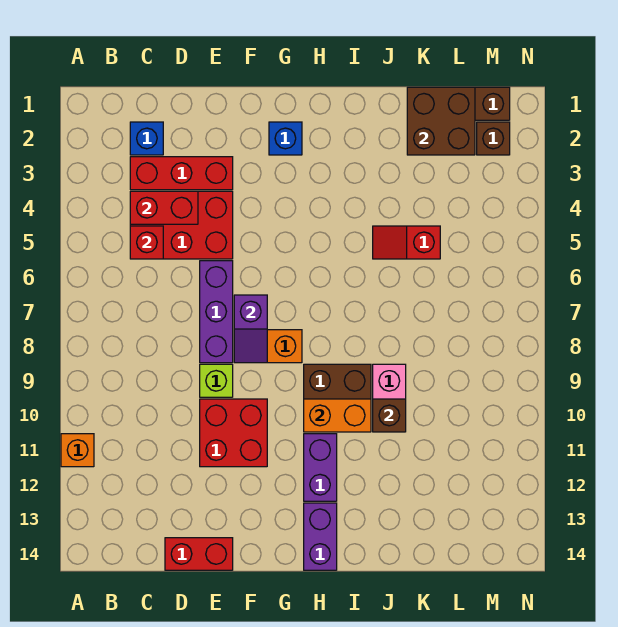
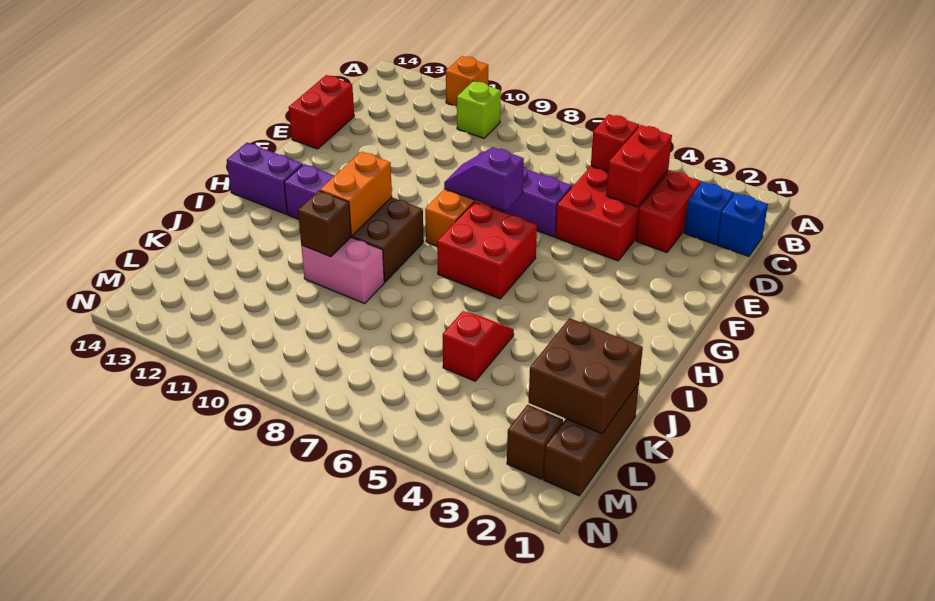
red brick C3:E3 level 1 -> red brick C3:D3 level 1
lime brick E9 level 1 -> lime brick B10 level 1
red brick E10:F11 level 1 -> red brick G6:H7 level 1
blue brick G2 level 1 -> blue brick C1 level 1

